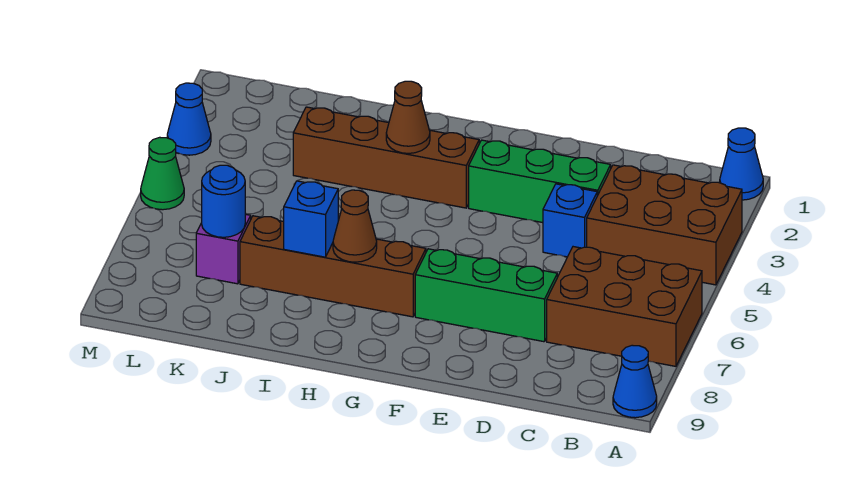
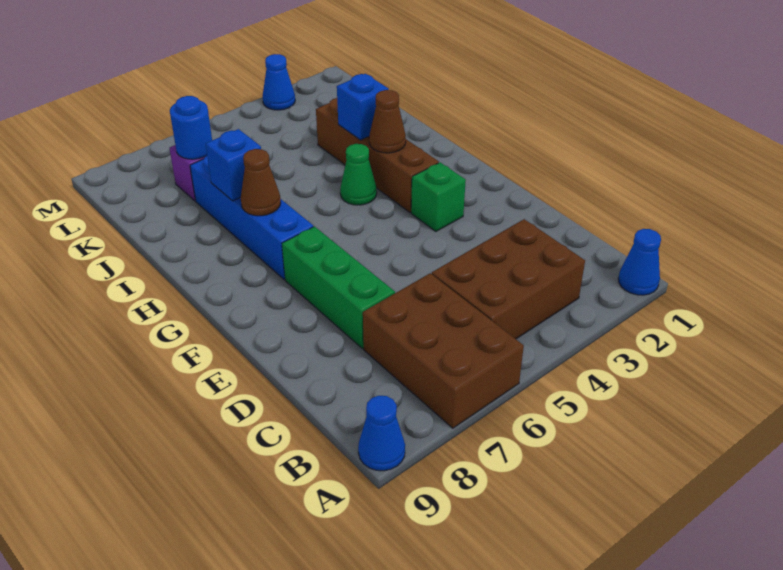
brown brick A3:C4 level 1 -> brown brick B3:C5 level 1
green brick D3:F3 level 1 -> green brick F3 level 1
blue brick D4 level 1 -> blue brick I3 level 2
brown brick G7:J7 level 1 -> blue brick G7:J7 level 1
green cone M5 level 1 -> green cone H4 level 1

